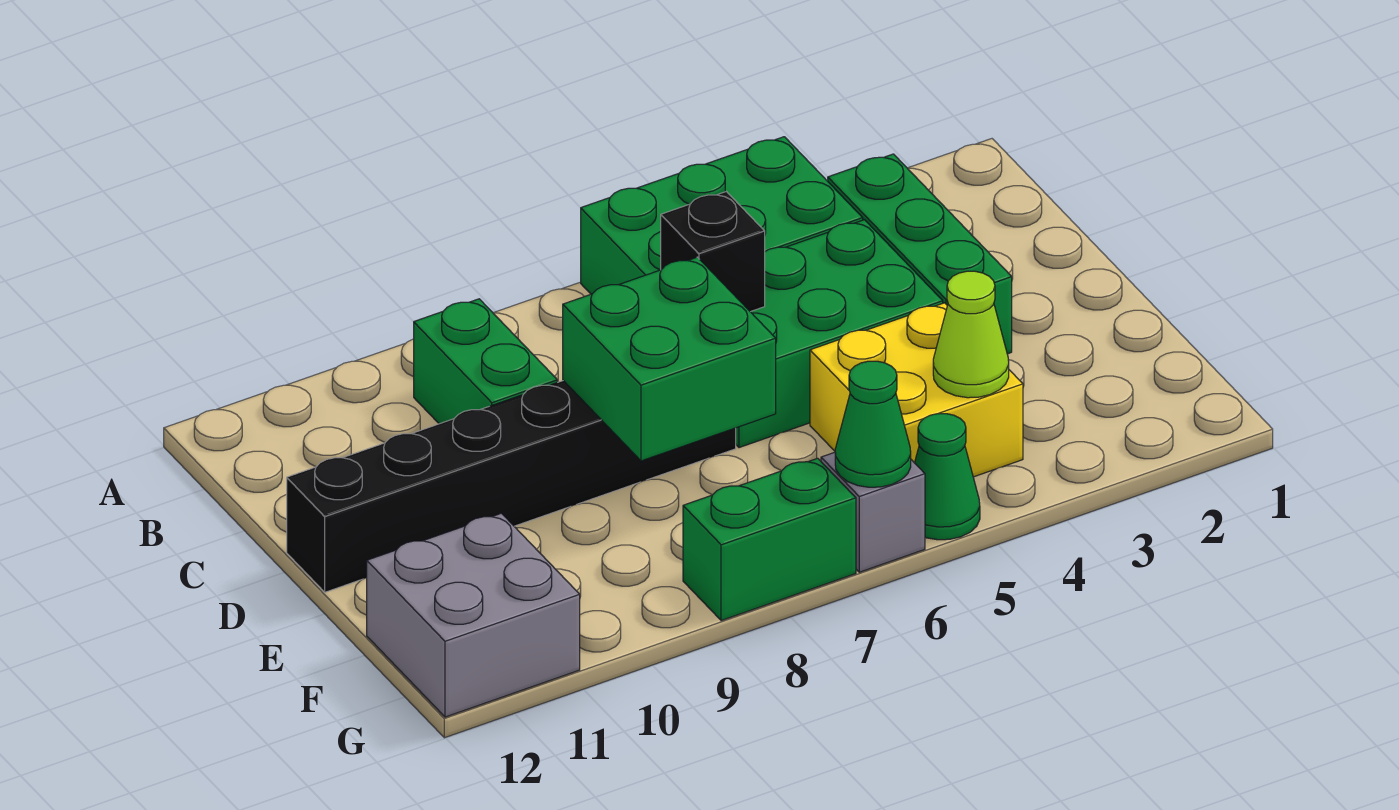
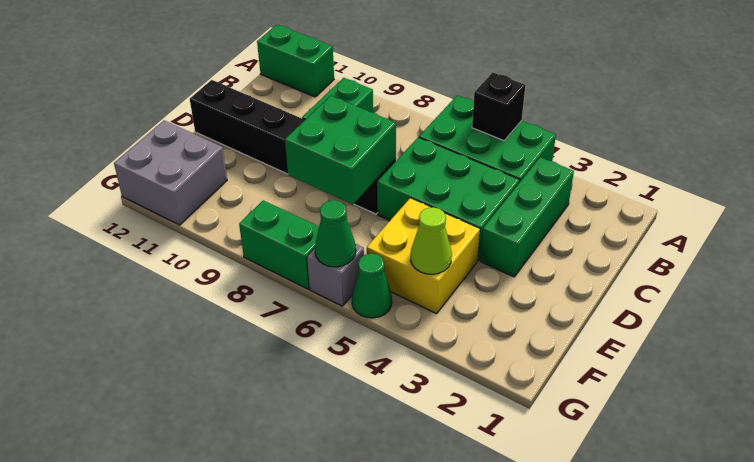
none -> green brick A11:A12 level 1
black brick C6 level 2 -> black brick A5 level 2

